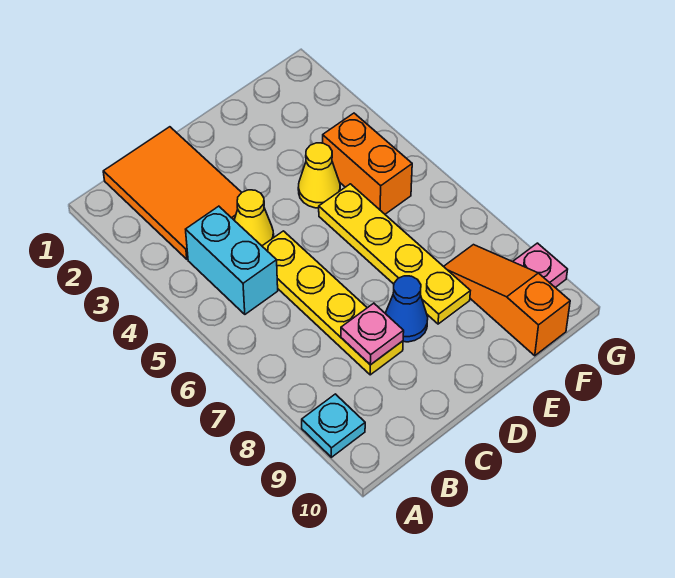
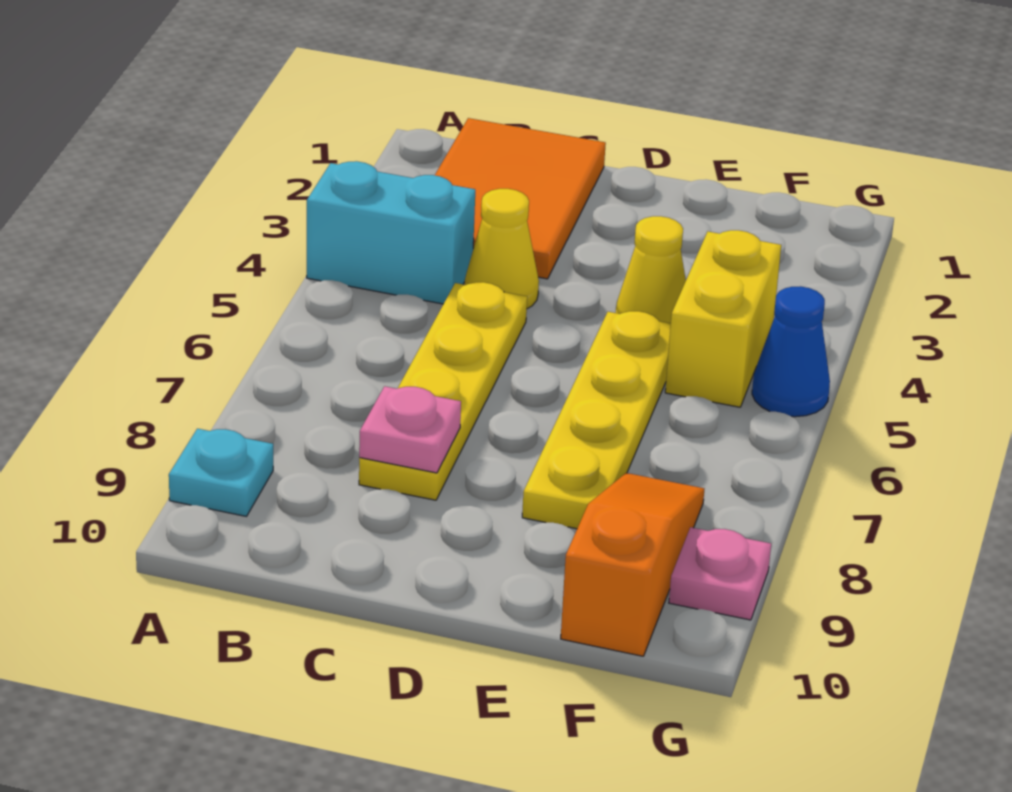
cyan brick B4:B5 level 1 -> cyan brick A4:B4 level 1
blue cone D8 level 1 -> blue cone G5 level 1
orange brick F4:F5 level 1 -> yellow brick F4:F5 level 1

